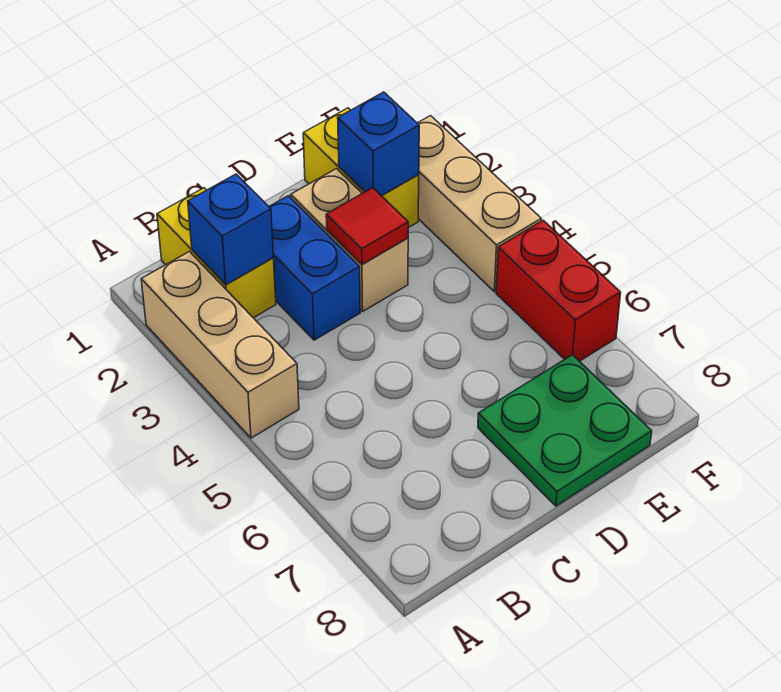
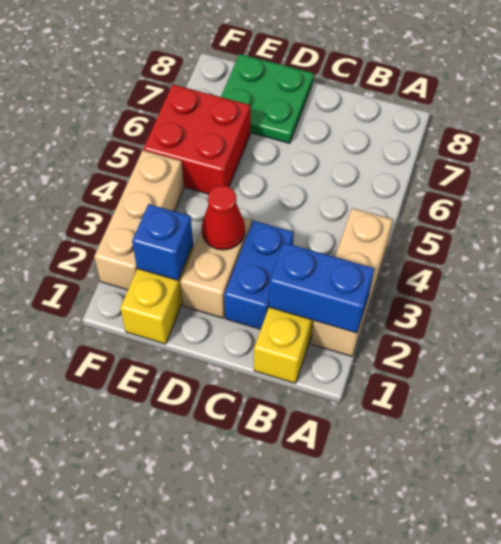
blue brick B2 level 2 -> blue brick A2:B2 level 2
red tile D3 level 2 -> red cone D3 level 2
red brick F5:F6 level 1 -> red brick E5:F6 level 1

